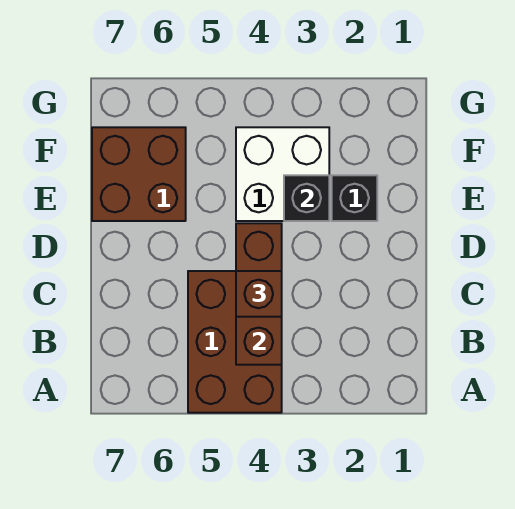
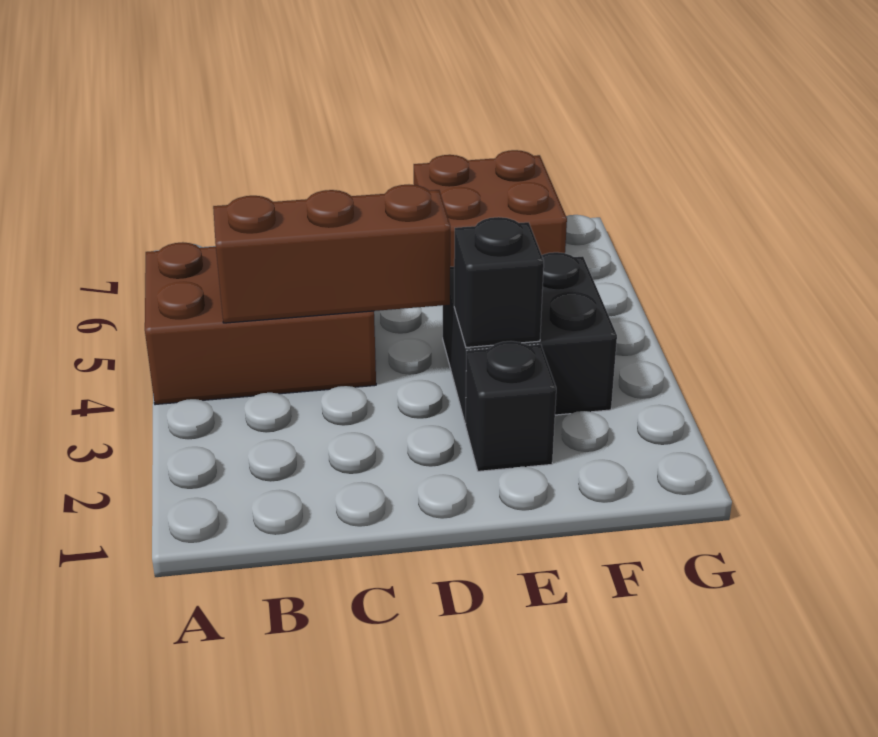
brown brick C4 level 3 -> none
white brick E3:F4 level 1 -> black brick E3:F4 level 1

